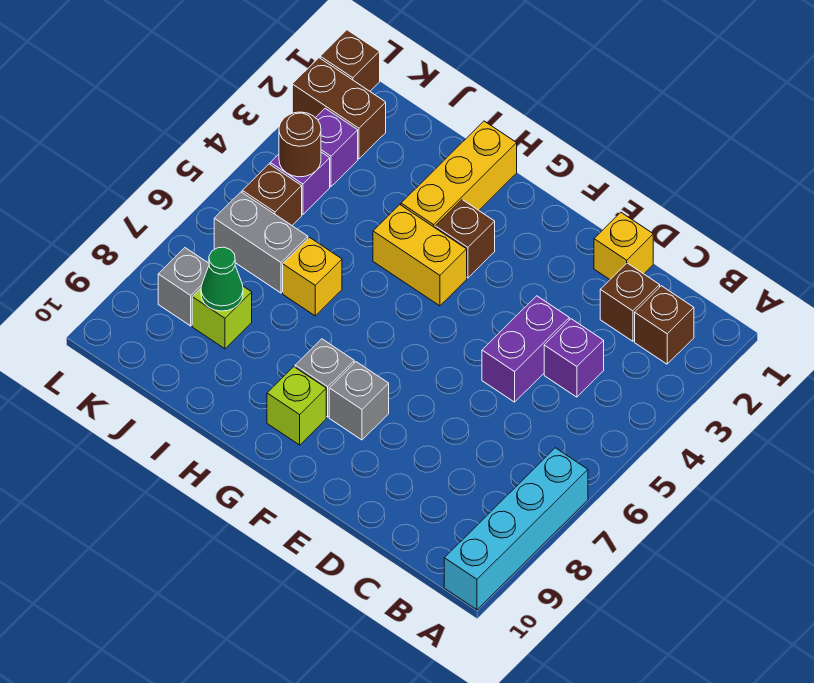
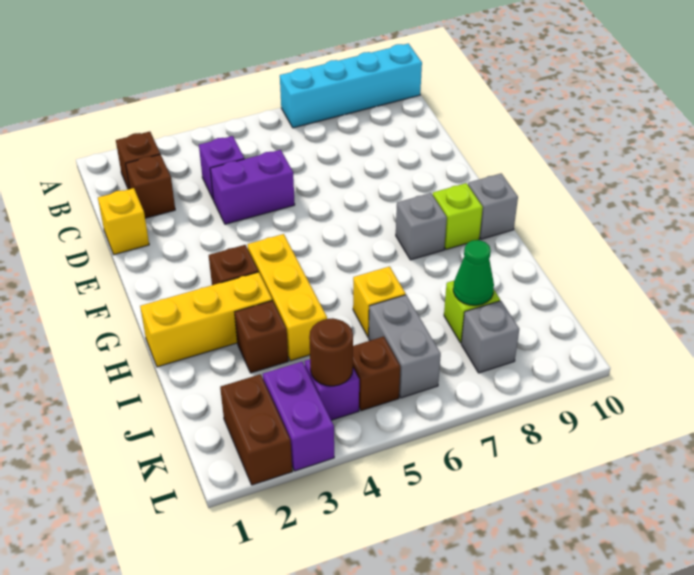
grey brick F8 level 1 -> grey brick G10 level 1
yellow brick G4:H4 level 1 -> yellow brick G4:I4 level 1
purple brick K3 level 1 -> purple brick K3:L3 level 1
brown brick L1 level 1 -> brown brick I3 level 1

